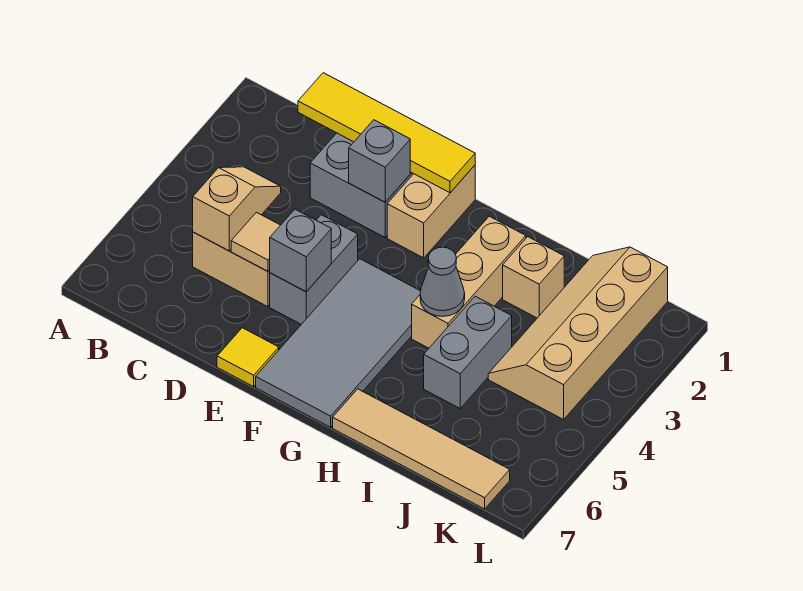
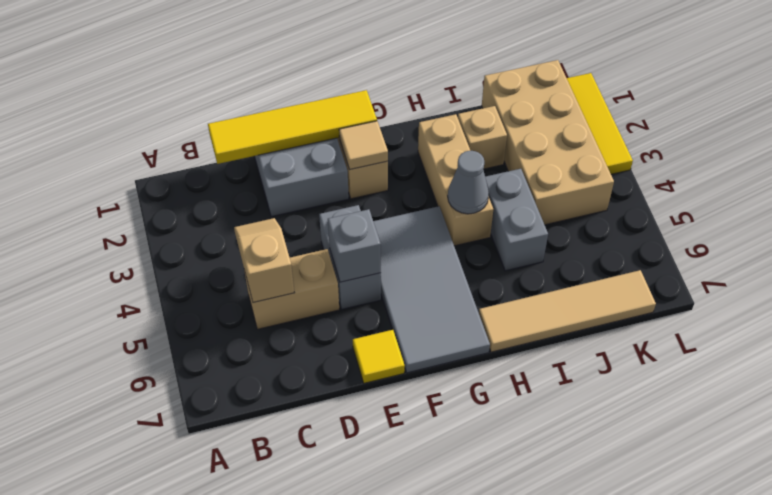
tan tile D5 level 2 -> tan tile F2 level 2
grey brick E2 level 2 -> none
tan slope J1:K4 level 1 top K -> tan brick J1:K4 level 1
none -> yellow tile L1:L3 level 1

